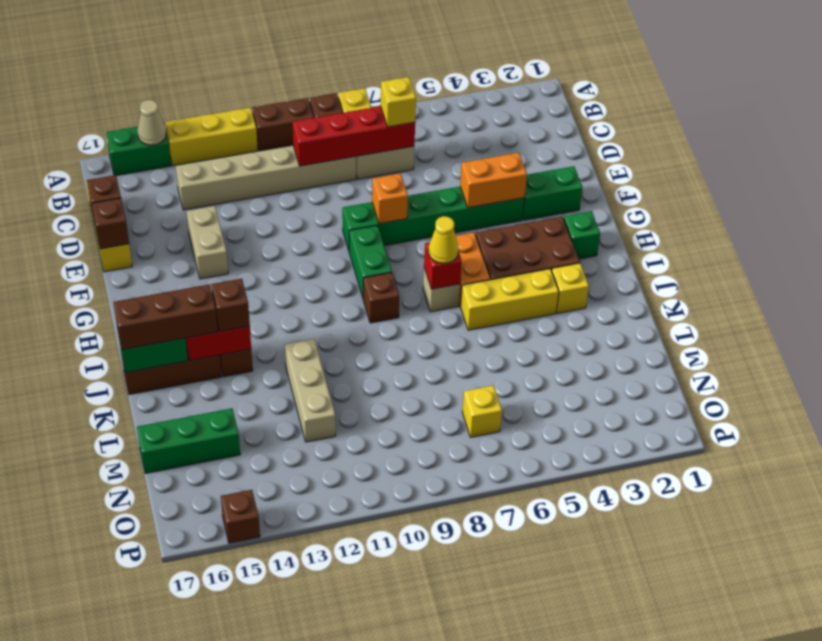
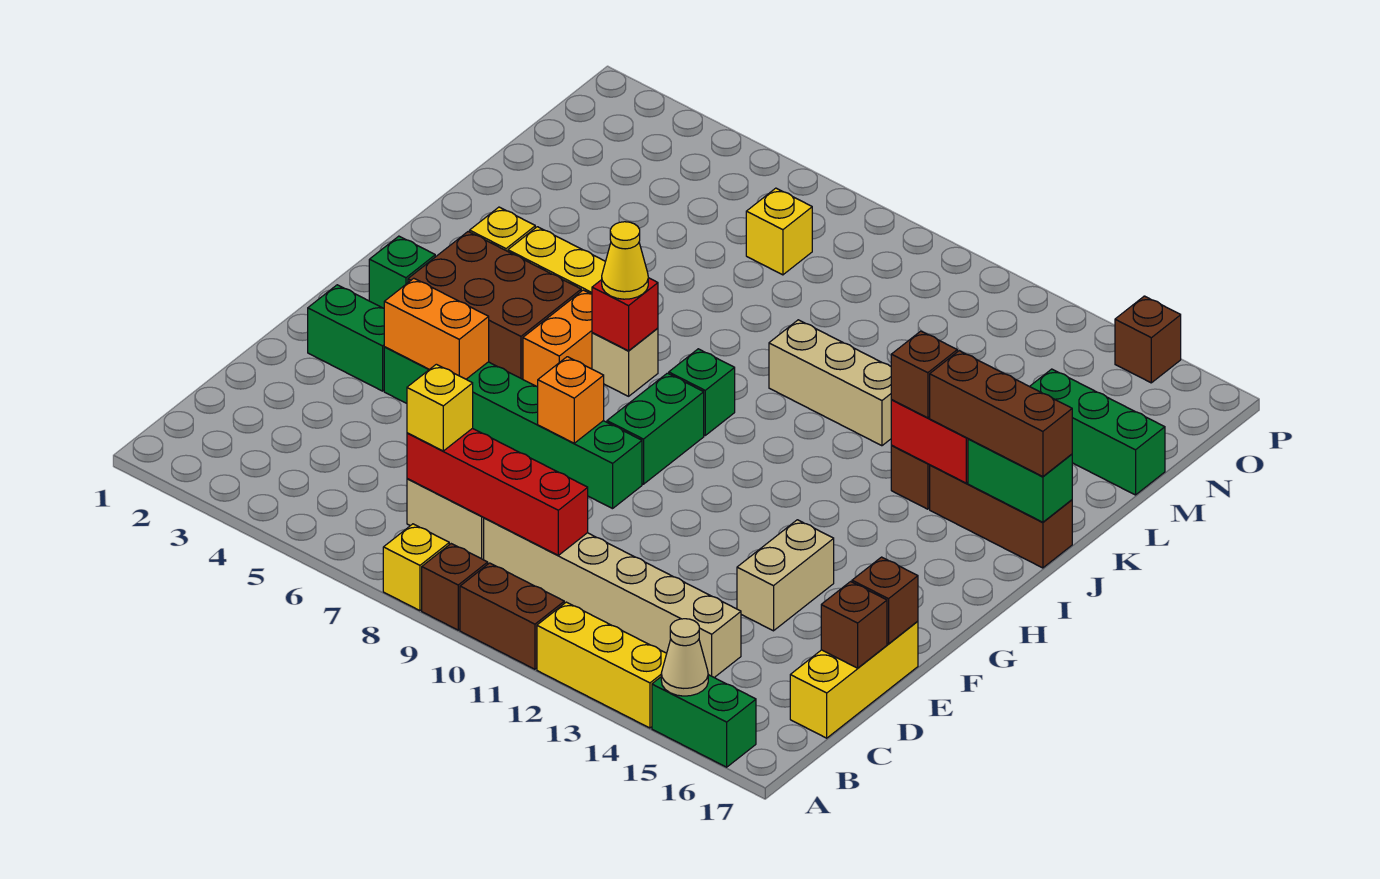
brown brick I9 level 1 -> green brick I9 level 1
tan brick K12:M12 level 1 -> tan brick K10:K12 level 1

